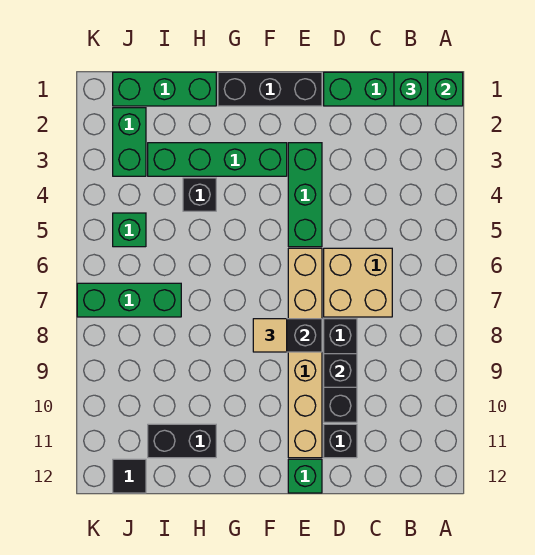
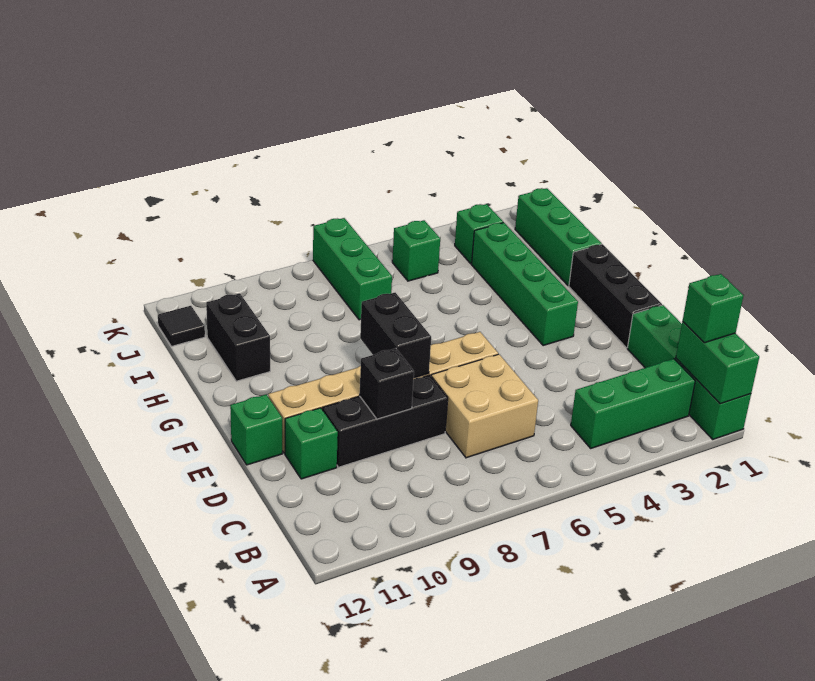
black brick D11 level 1 -> green brick D11 level 1
green brick E3:E5 level 1 -> green brick B2:B4 level 1
tan tile F8 level 3 -> none
black brick H4 level 1 -> none
green brick J2:J3 level 1 -> green brick J3 level 1

